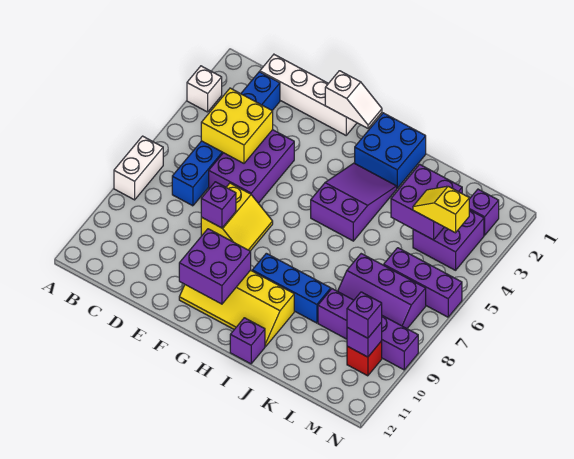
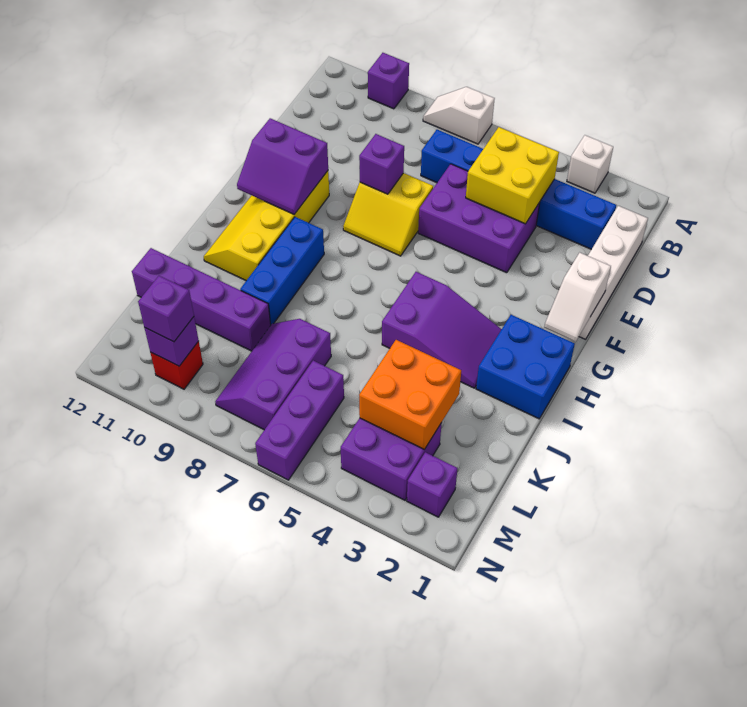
white brick A7:A8 level 1 -> white slope A7:A8 level 1 top 7
purple brick F10:G11 level 2 -> purple slope F10:G11 level 2 top F
purple brick I12 level 1 -> purple brick A10 level 1
purple brick K3:L4 level 2 -> orange brick K3:L4 level 2
purple brick K9:N9 level 1 -> purple brick K9:K12 level 1
yellow slope L4:M4 level 3 top M -> none

